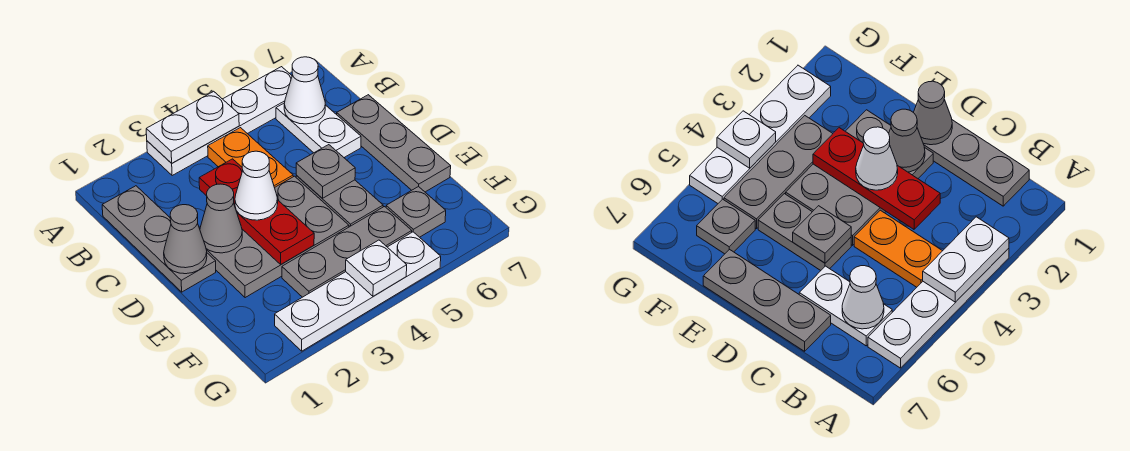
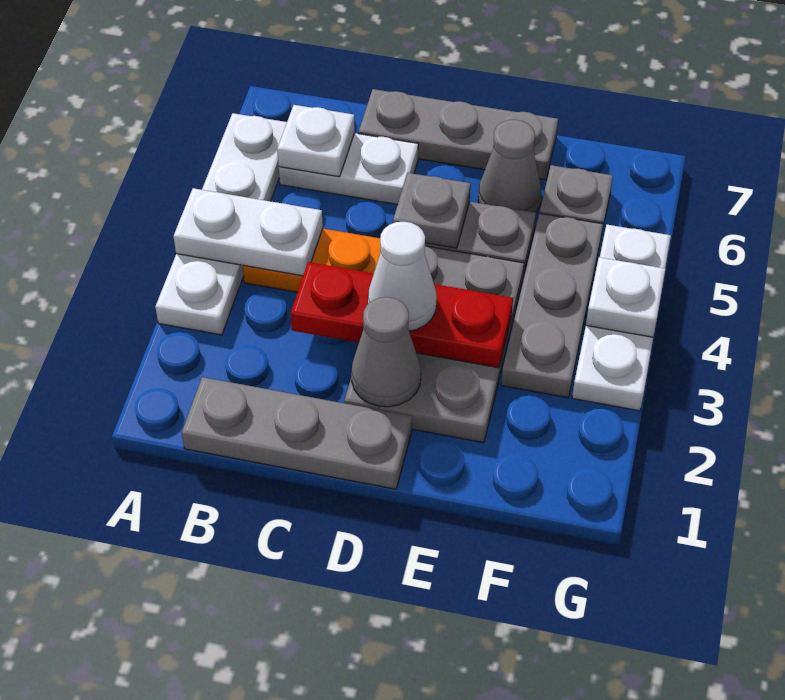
white plate A3:A4 level 2 -> white plate A4:B4 level 2
white cone B6 level 2 -> white plate B6 level 2
grey cone D1 level 2 -> grey cone E6 level 1
white plate G2:G5 level 1 -> white plate G3:G5 level 1

